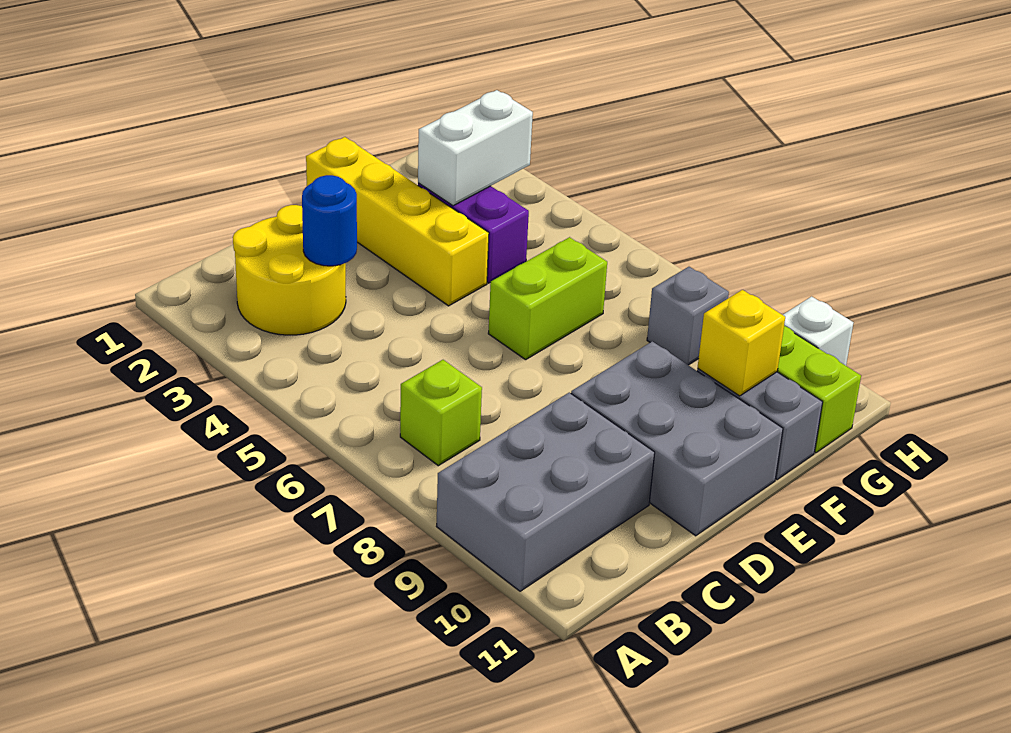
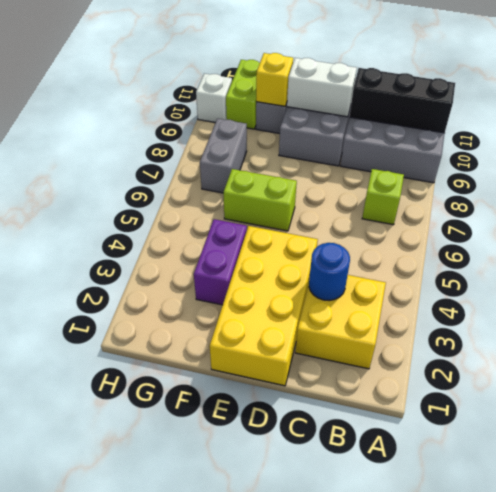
none -> black brick A10:C10 level 2
yellow round brick B2:C3 level 1 -> yellow brick B2:C3 level 1
yellow brick E1:E4 level 1 -> yellow brick D1:E4 level 1
white brick F3:G3 level 2 -> white brick D10:E10 level 2
grey brick G8 level 1 -> grey brick G7:G8 level 1

